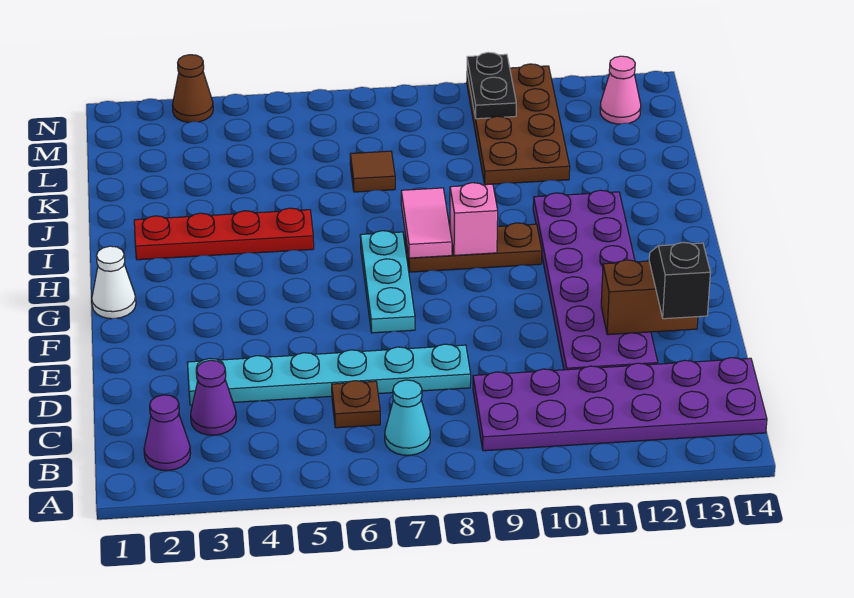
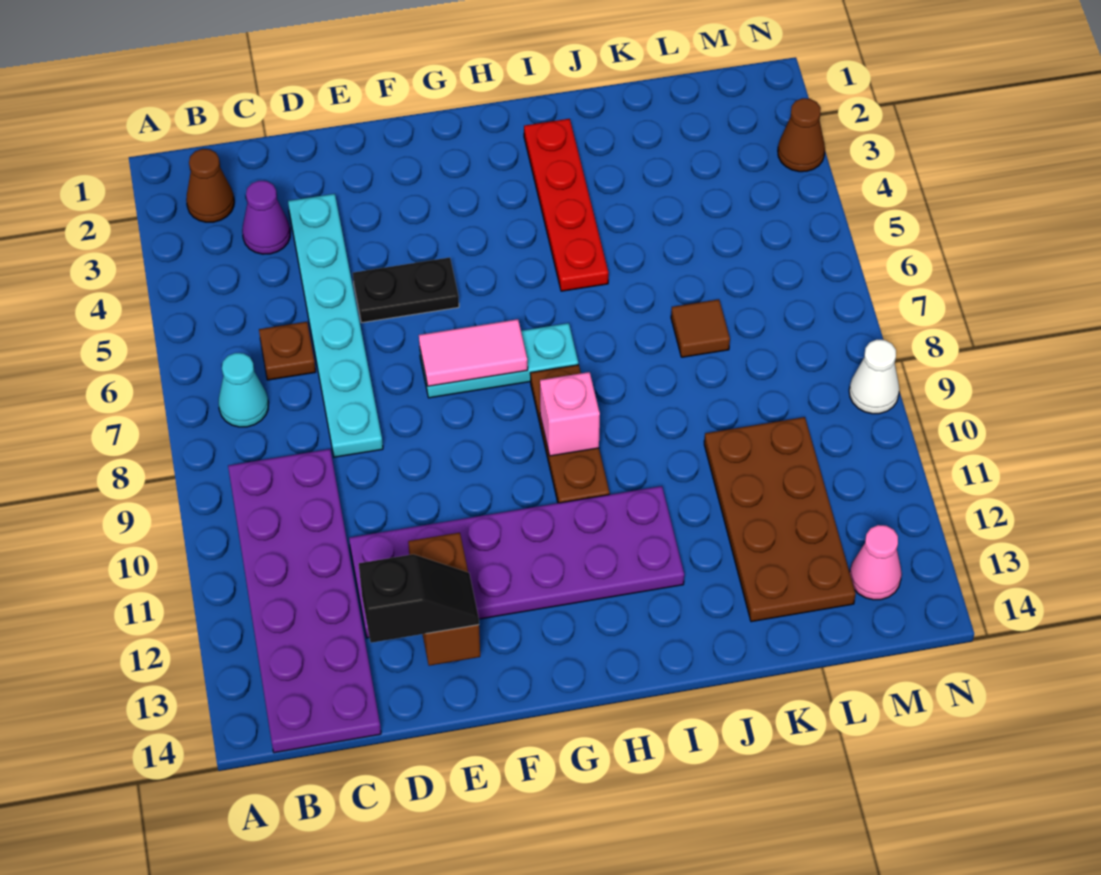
purple cone B2 level 1 -> brown cone B2 level 1
white cone G1 level 1 -> white cone N9 level 1
pink tile H8:I8 level 2 -> pink tile F7:G7 level 2
brown plate K10:N11 level 1 -> brown plate K10:L13 level 1
black plate M10:N10 level 2 -> black plate E5:F5 level 1

